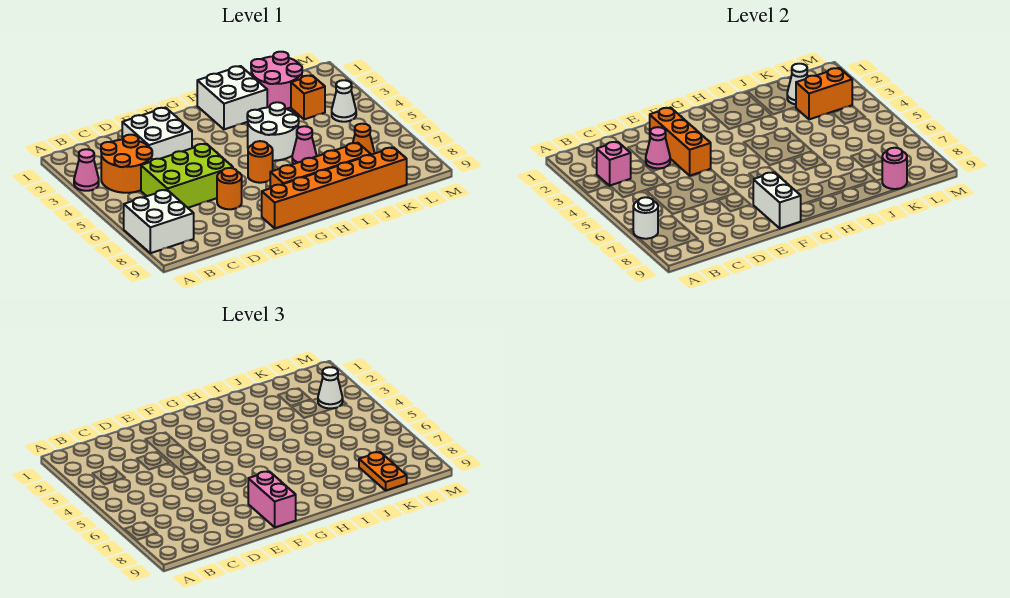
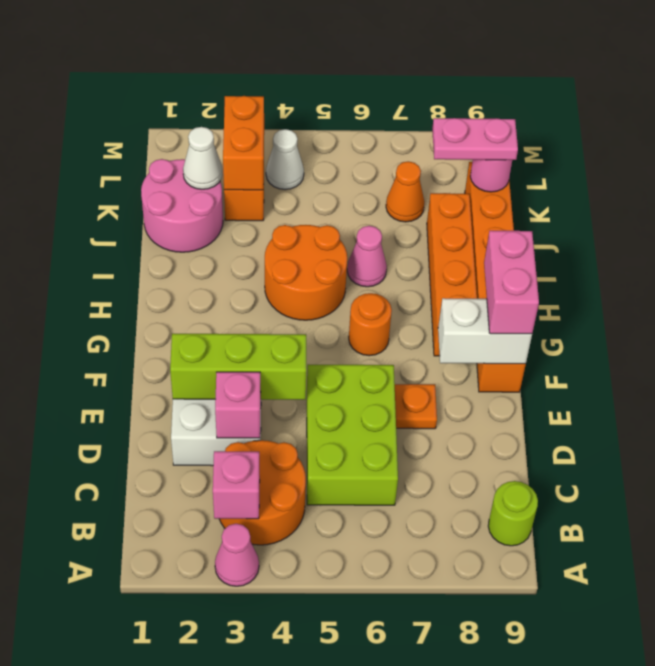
white brick A7:B8 level 1 -> none
white round brick A7 level 2 -> none
none -> lime round brick B9 level 1
pink cone D3 level 2 -> pink brick D3 level 2
orange brick E2:E4 level 2 -> lime brick E2:E4 level 2
orange round brick E7 level 1 -> orange plate E7 level 1
pink brick F8:F9 level 3 -> pink brick F9:G9 level 3
white brick H1:I2 level 1 -> none
white round brick H4:I5 level 1 -> orange round brick H4:I5 level 1
orange plate K8:K9 level 3 -> pink plate K8:K9 level 3
white cone L3 level 3 -> none

